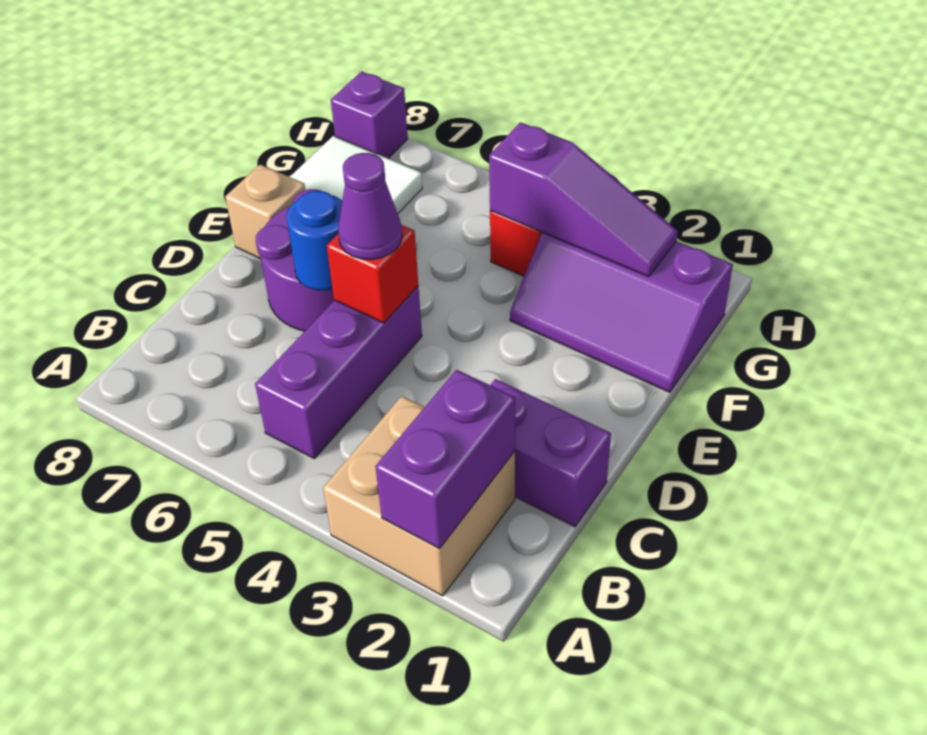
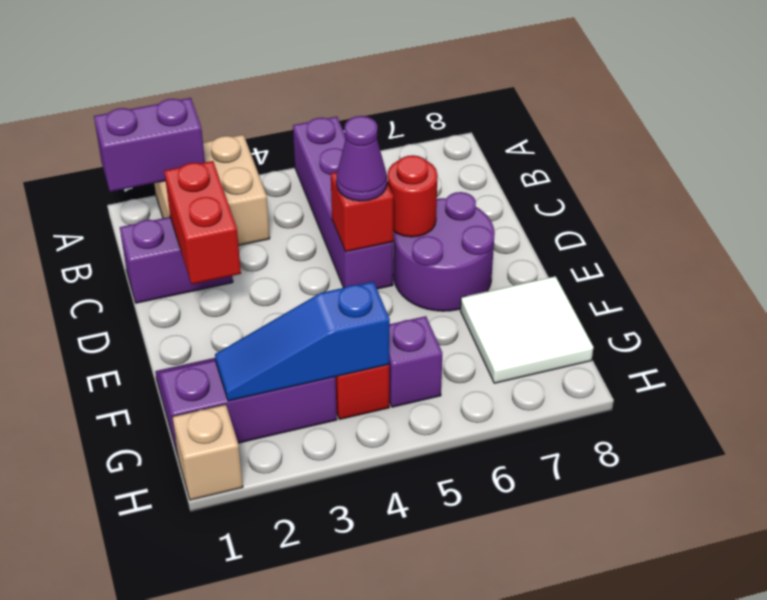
purple brick A2:B2 level 2 -> purple brick A1:A2 level 2
purple brick B5:D5 level 1 -> purple brick A5:D5 level 1
none -> red brick C2:D2 level 2
blue round brick D6 level 2 -> red round brick D6 level 2
tan brick E8 level 1 -> tan brick H1 level 1
purple slope G2:G4 level 2 top 4 -> blue slope G2:G4 level 2 top 4
purple brick H8 level 1 -> purple brick G5 level 1

